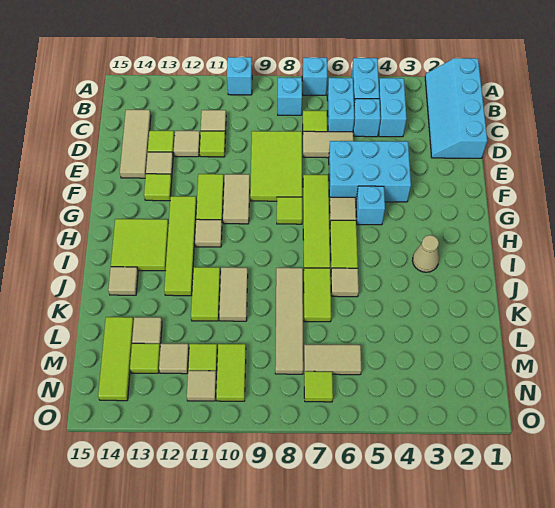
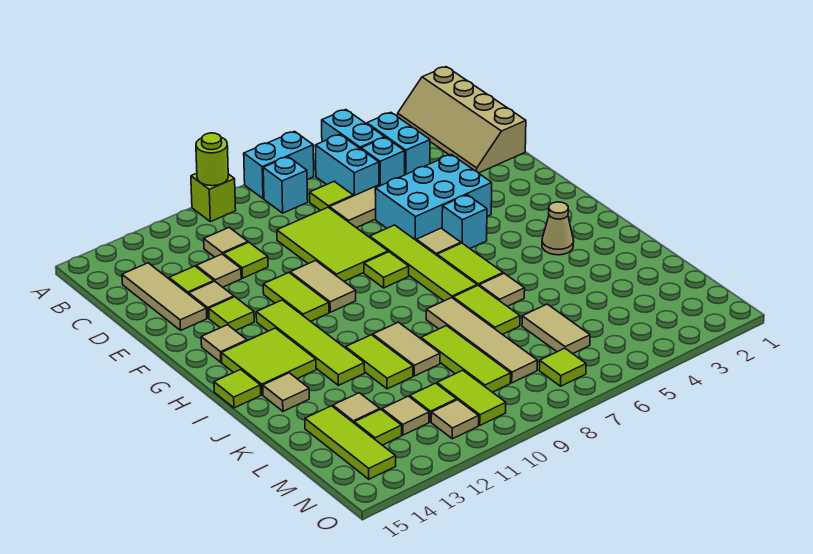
cyan slope A1:D2 level 1 top 1 -> tan slope A1:D2 level 1 top 1
cyan brick A7 level 1 -> cyan brick A7:A8 level 1
cyan brick A10 level 1 -> lime brick A10 level 1
none -> lime round brick A10 level 2
tan tile H11 level 1 -> tan tile G14 level 1
none -> lime tile I15 level 1
none -> lime tile K9:M9 level 1
tan tile M6:M7 level 1 -> tan tile L6:M6 level 1

